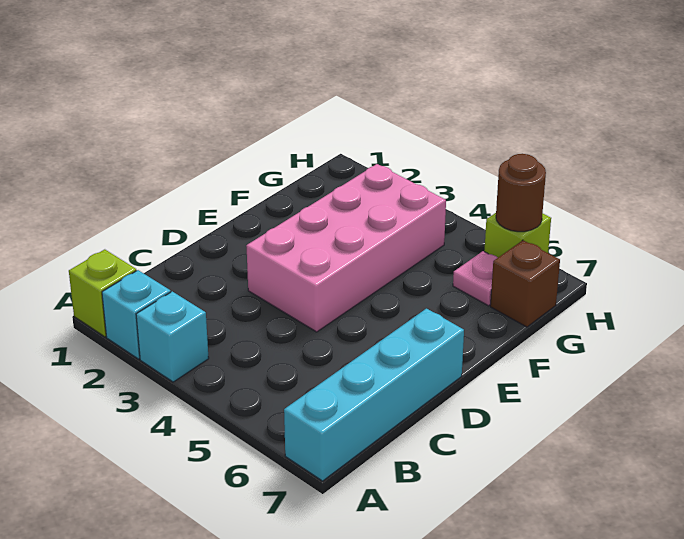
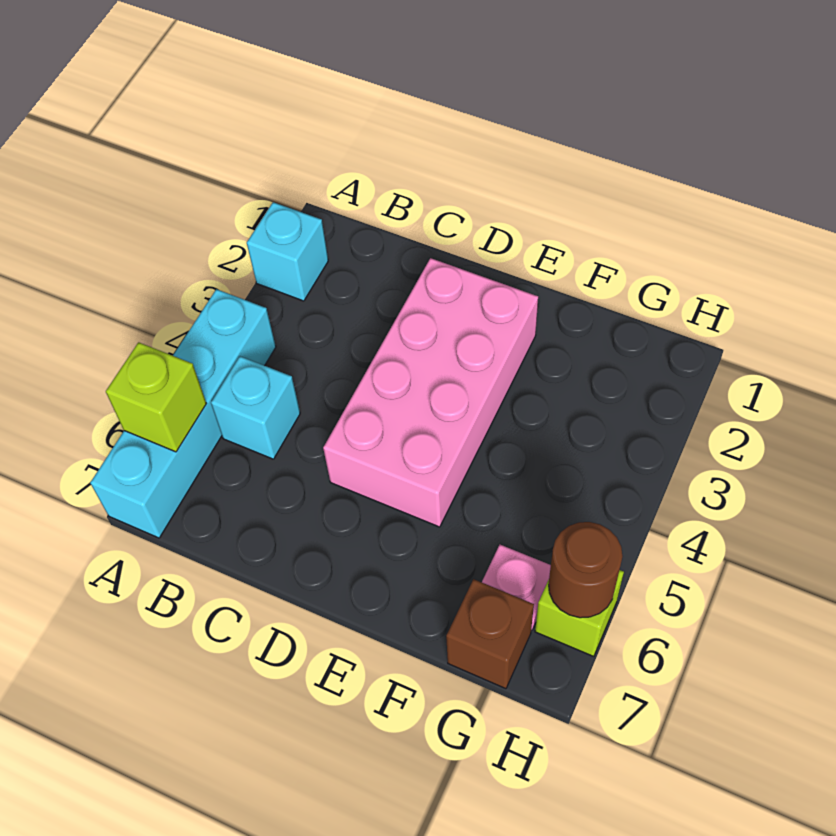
lime brick A1 level 1 -> lime brick A6 level 2
cyan brick A3 level 1 -> cyan brick B5 level 1
cyan brick A7:D7 level 1 -> cyan brick A4:A7 level 1
pink brick D3:G4 level 1 -> pink brick D2:E5 level 1

